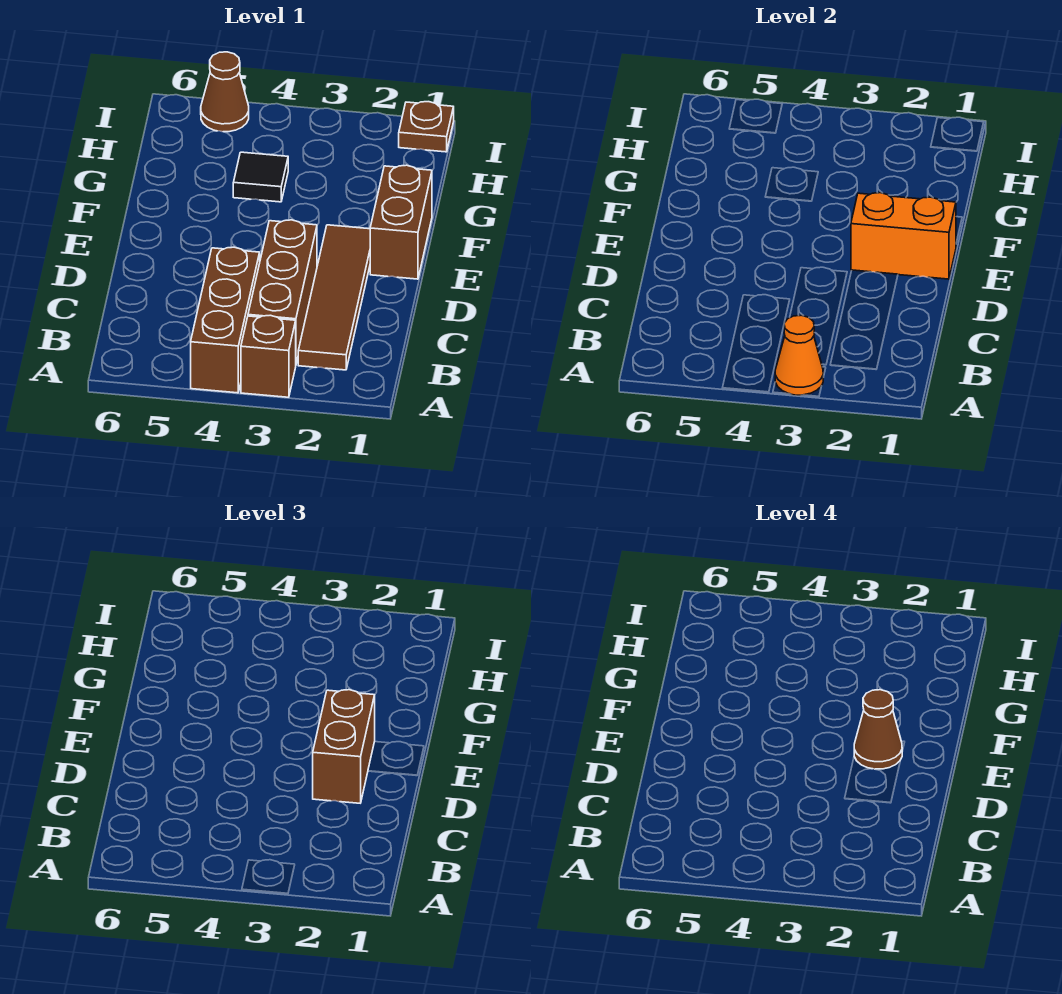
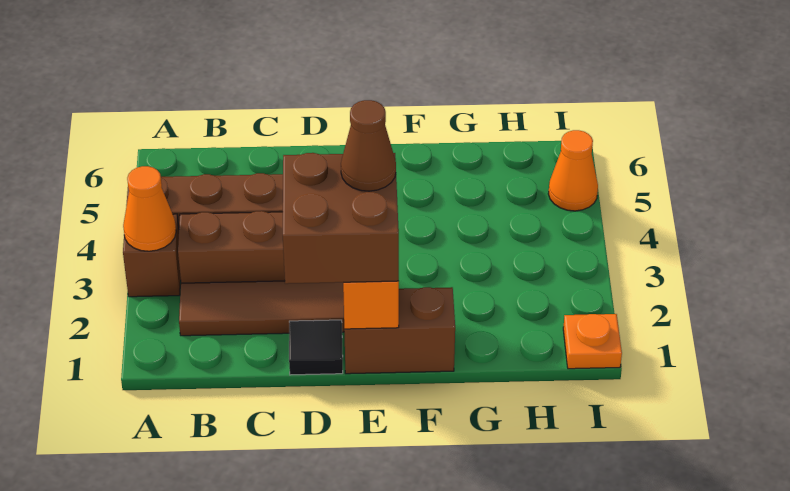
brown brick D2:E2 level 3 -> brown brick D1:E2 level 3
black tile G4 level 1 -> black tile D1 level 1
brown plate I1 level 1 -> orange plate I1 level 1
brown cone I5 level 1 -> orange cone I5 level 1

